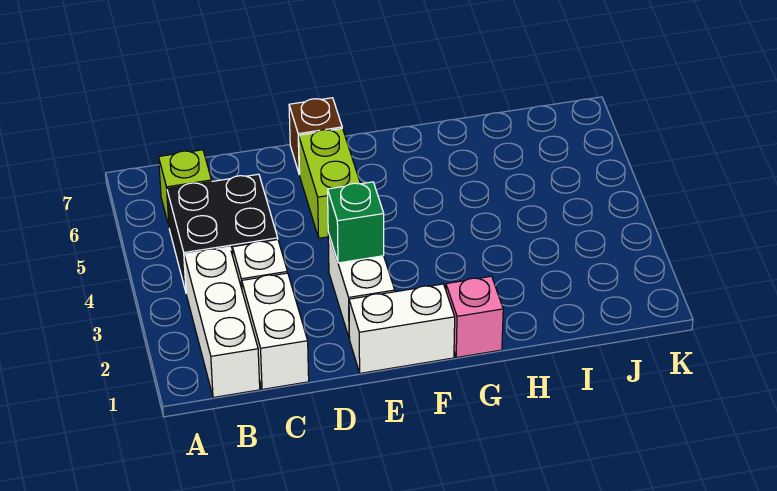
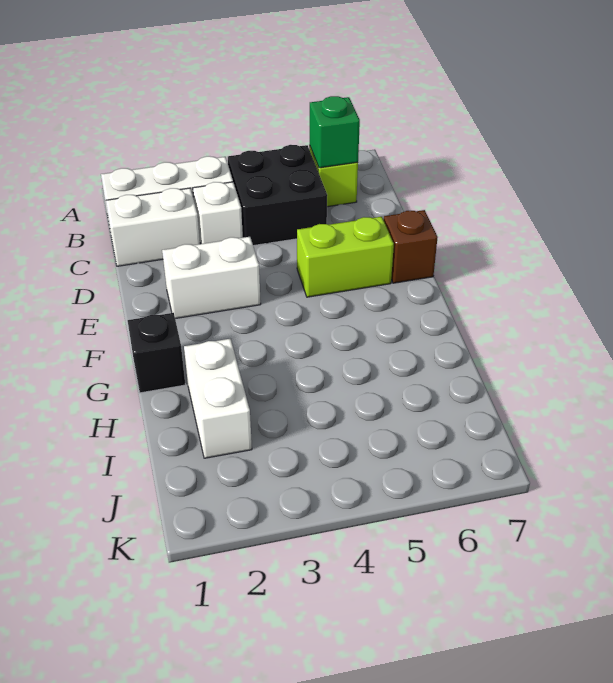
white brick E1:F1 level 1 -> white brick H2:I2 level 1
green brick E3 level 2 -> green brick B6 level 2
pink brick G1 level 1 -> black brick G1 level 1

